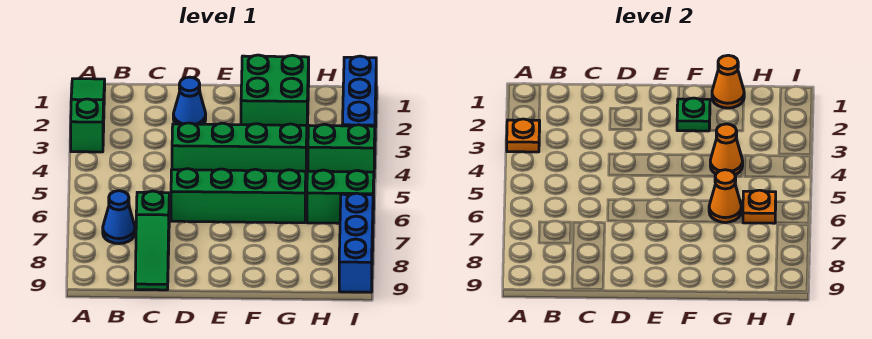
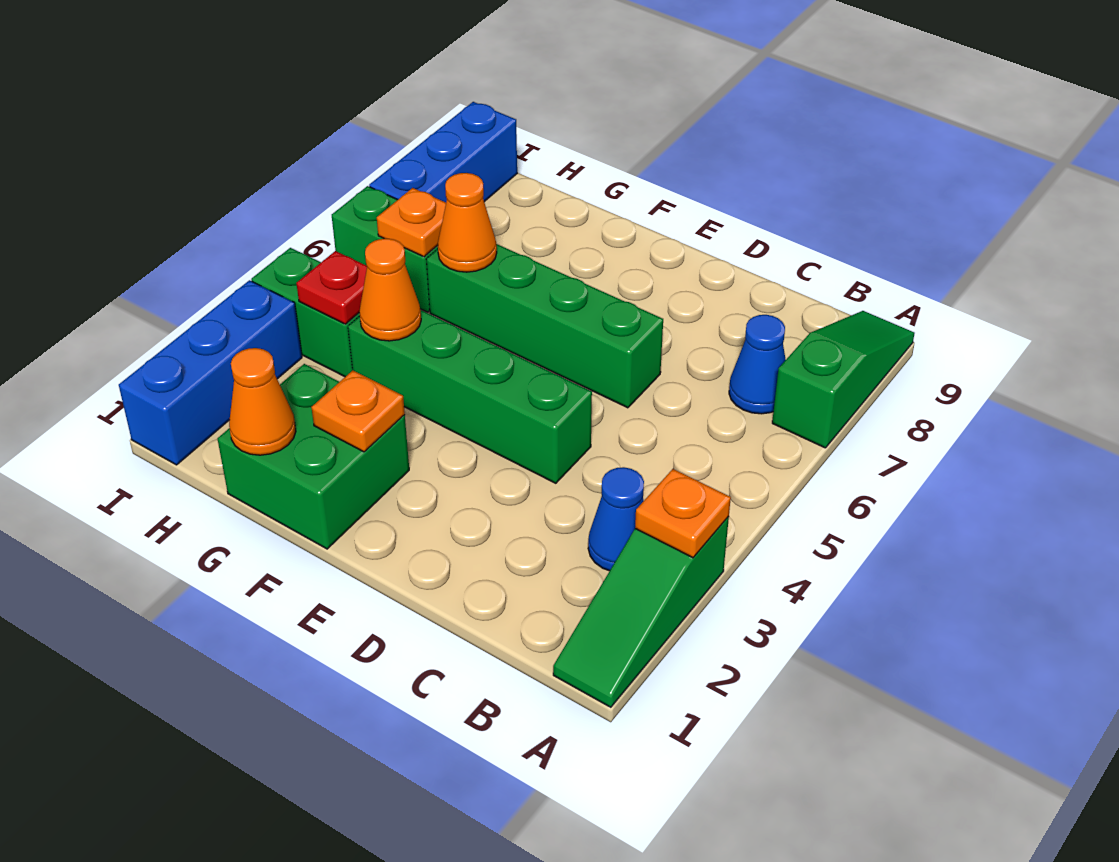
green slope C7:C9 level 1 top 7 -> green slope A7:A9 level 1 top 7
blue cone D2 level 1 -> blue cone B3 level 1
green plate F2 level 2 -> orange plate F2 level 2
none -> red plate H4 level 2

